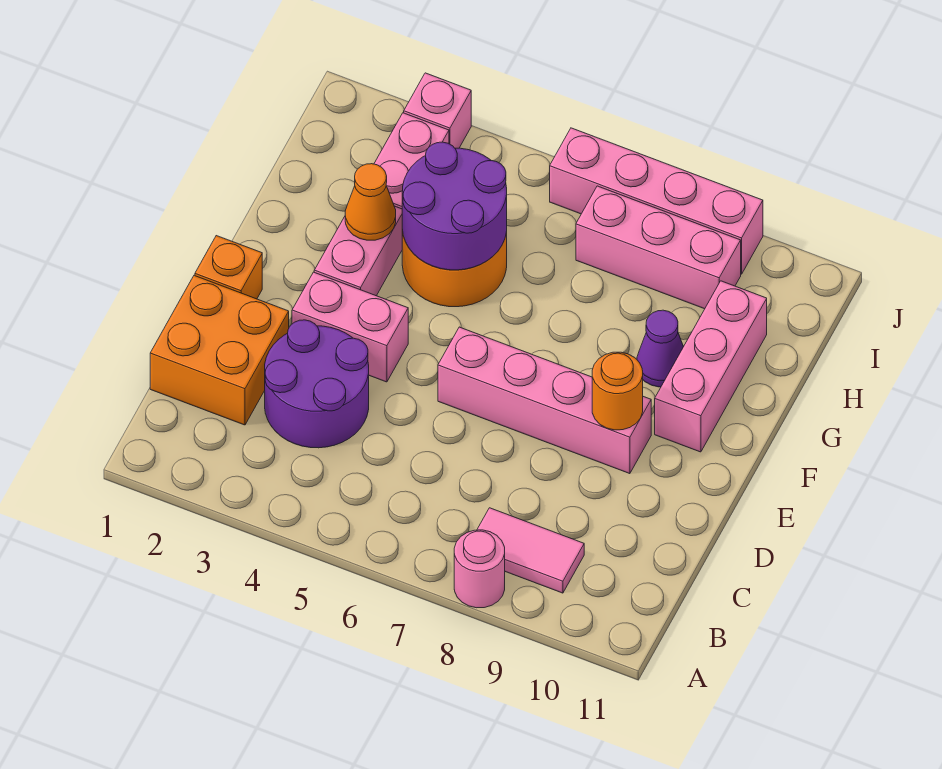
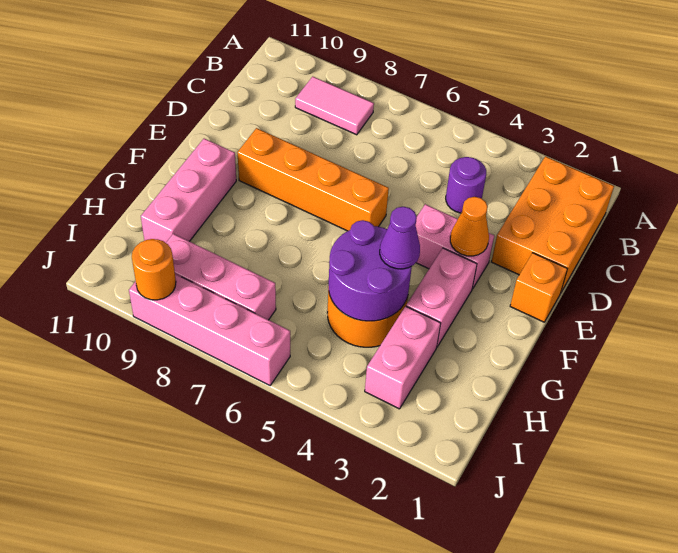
pink round brick A8 level 1 -> none
orange brick C1:D2 level 1 -> orange brick B1:D2 level 1
purple round brick C3:D4 level 1 -> purple round brick C4 level 1
pink brick E6:E9 level 1 -> orange brick E6:E9 level 1
orange round brick E9 level 2 -> orange round brick J9 level 2
orange cone G3 level 2 -> orange cone E3 level 2
purple cone G9 level 1 -> purple cone G4 level 3
pink brick J3 level 1 -> none

